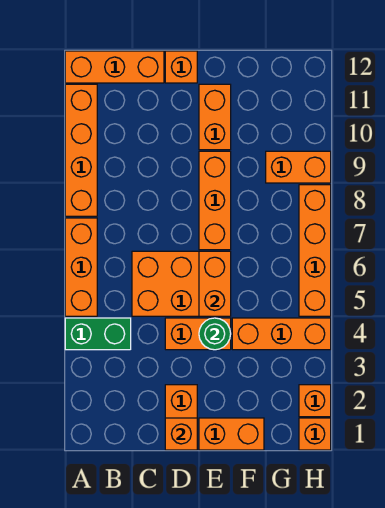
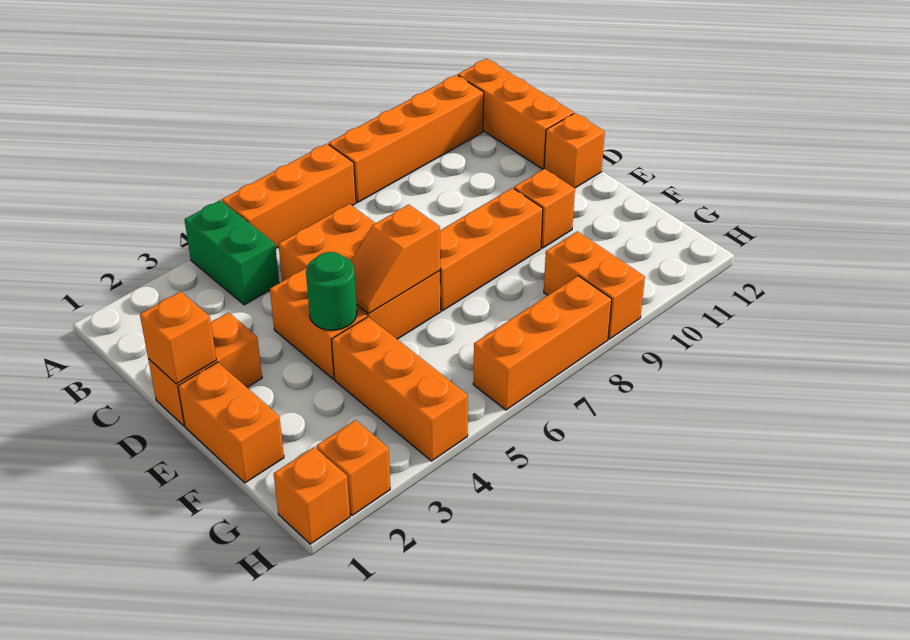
orange brick E5:E6 level 2 -> orange slope E5:E6 level 2 top 6
orange brick E10:E11 level 1 -> orange brick E10 level 1
orange brick H5:H8 level 1 -> orange brick H6:H8 level 1

